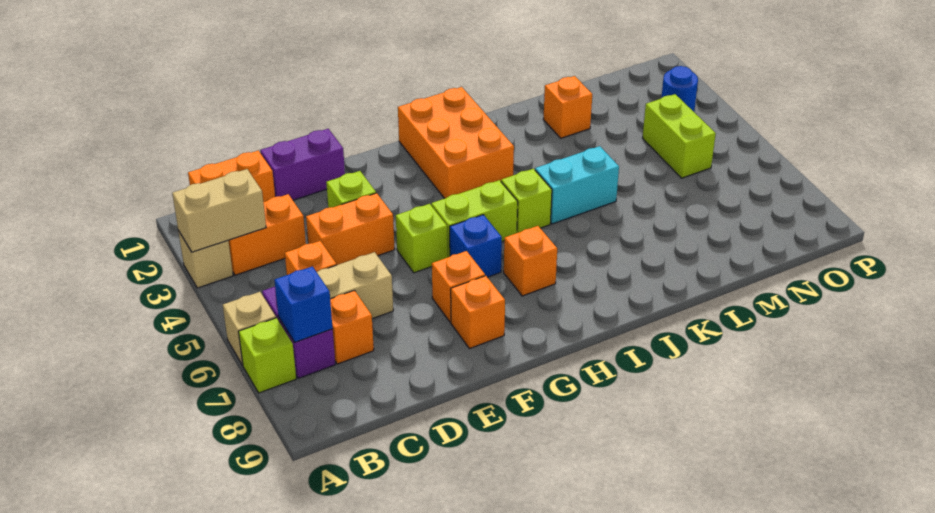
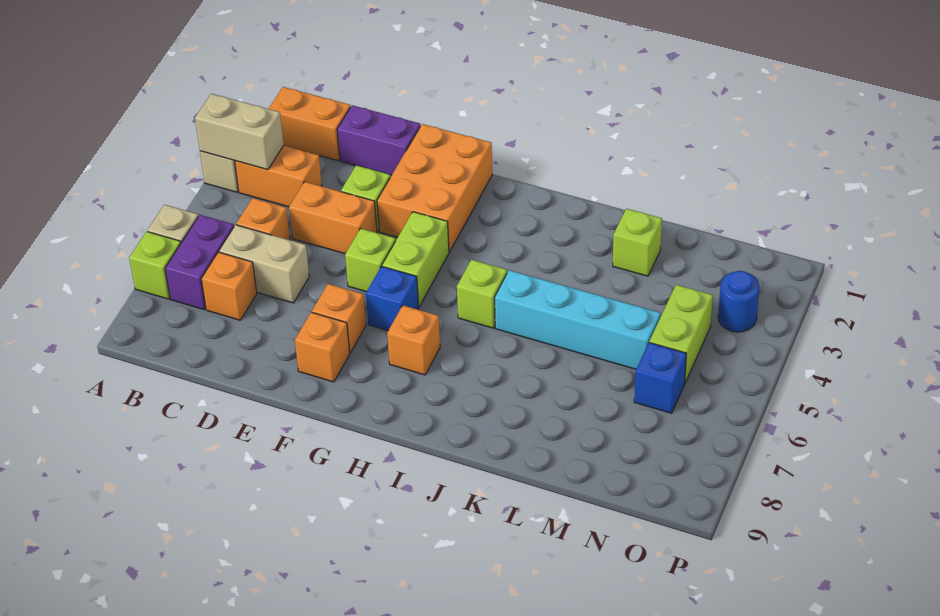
blue brick B7 level 2 -> blue brick N6 level 1
lime brick G5:H5 level 1 -> lime brick G4:G5 level 1
orange brick H1:I3 level 1 -> orange brick F1:G3 level 1
cyan brick J5:K5 level 1 -> cyan brick J5:M5 level 1
orange brick L2 level 1 -> lime brick L2 level 1

